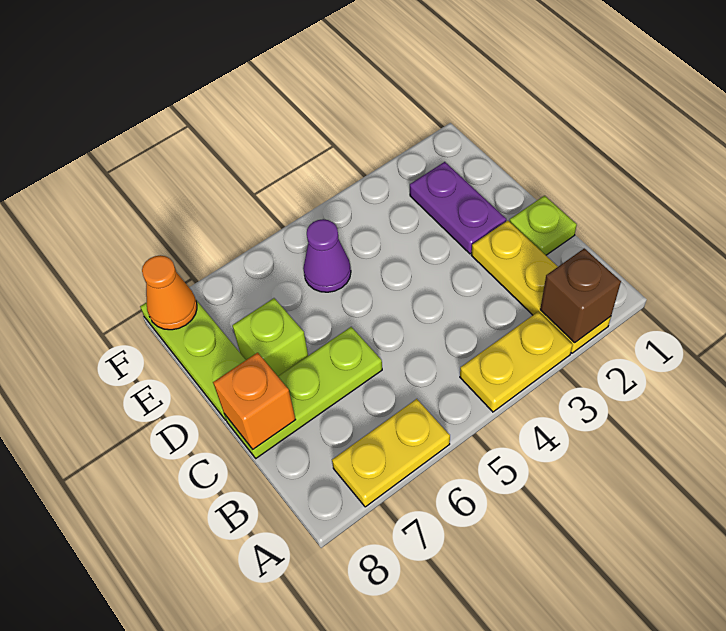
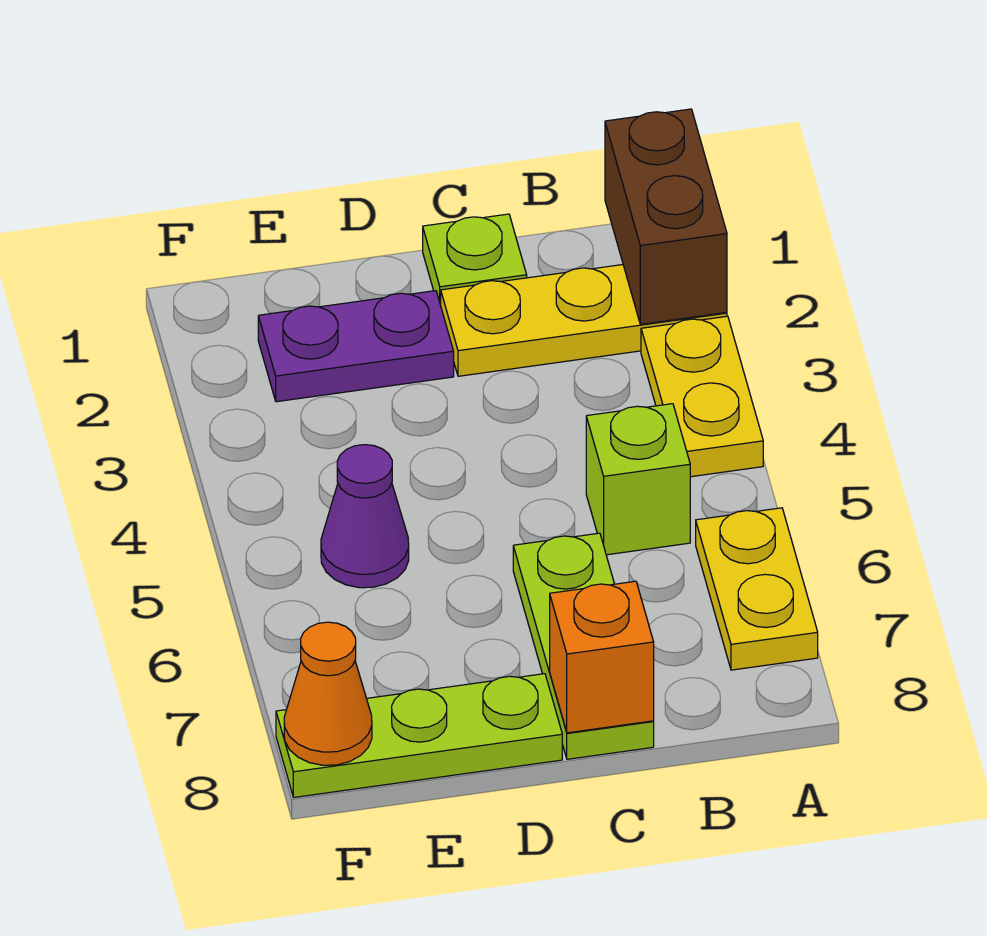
brown brick A2 level 2 -> brown brick A1:A2 level 2
lime brick D7 level 1 -> lime brick B5 level 1

